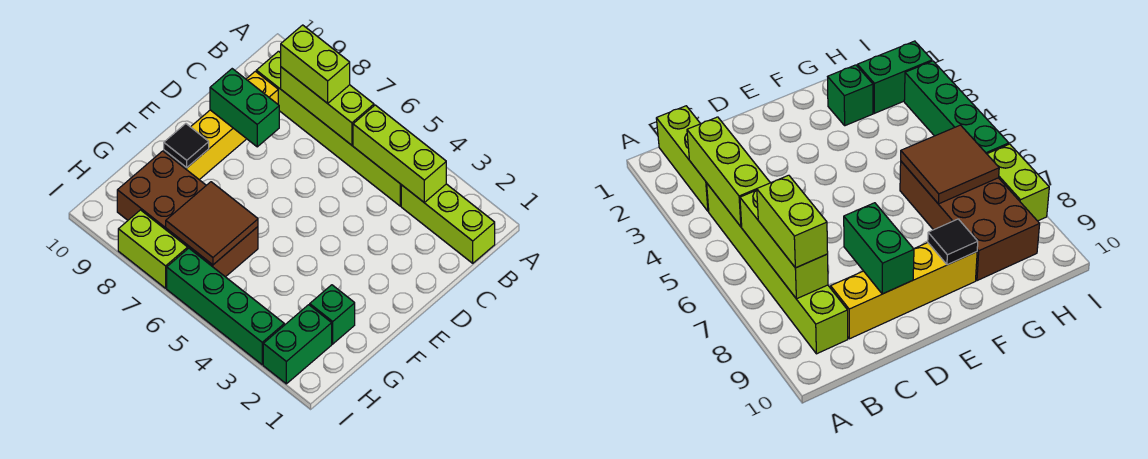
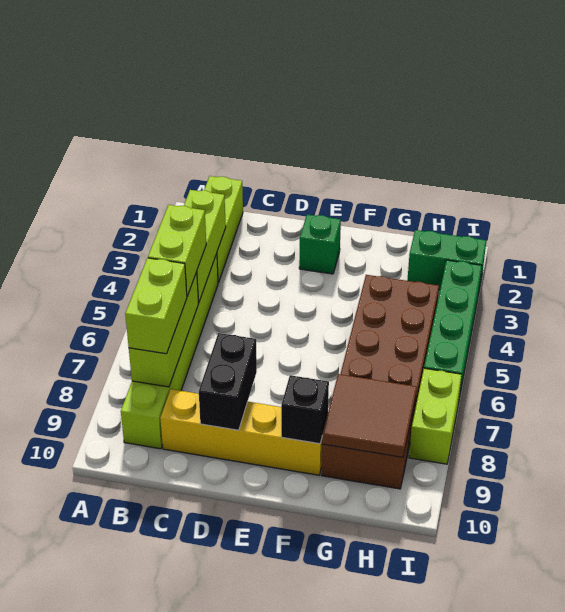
none -> lime brick B5:B6 level 3
green brick D8:D9 level 2 -> black brick D8:D9 level 2
black tile F9 level 2 -> black brick F9 level 2
green brick G2 level 1 -> green brick E2 level 1
brown brick G6:H9 level 1 -> brown brick G4:H9 level 1
brown tile G6:H7 level 2 -> brown tile G8:H9 level 2

